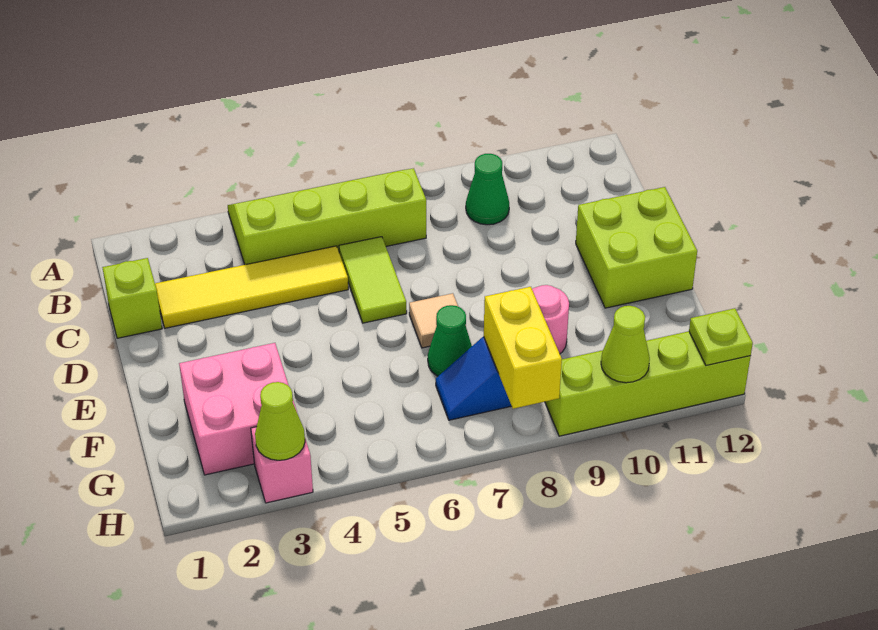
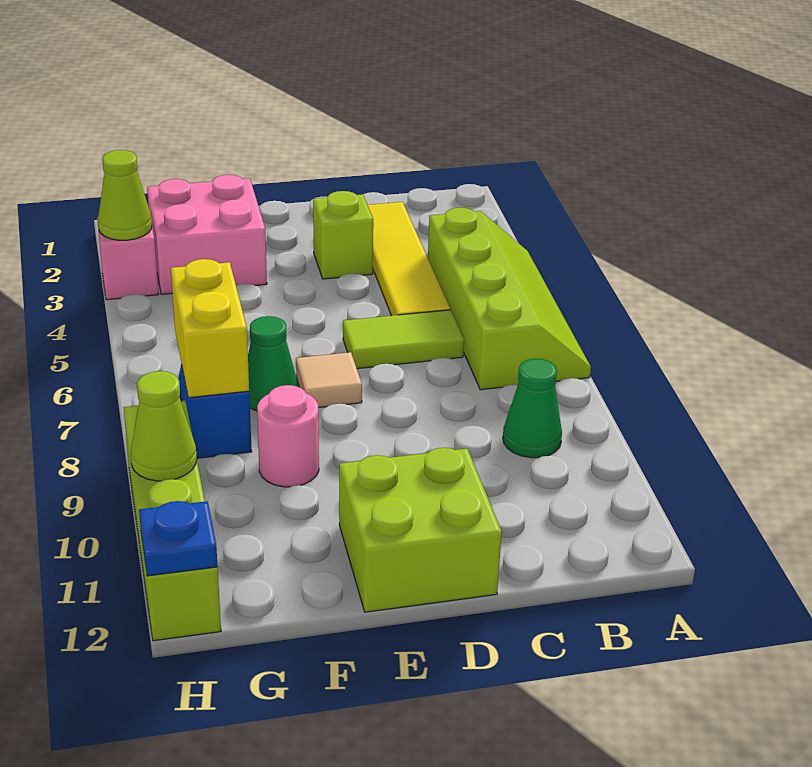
lime brick C1 level 1 -> lime brick D3 level 1
yellow brick G8:H8 level 2 -> yellow brick G7:G8 level 2
lime plate H12 level 2 -> blue plate H12 level 2

